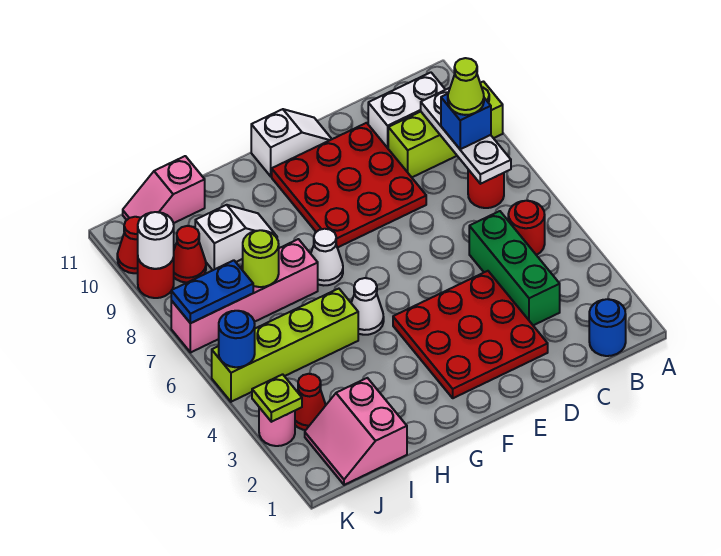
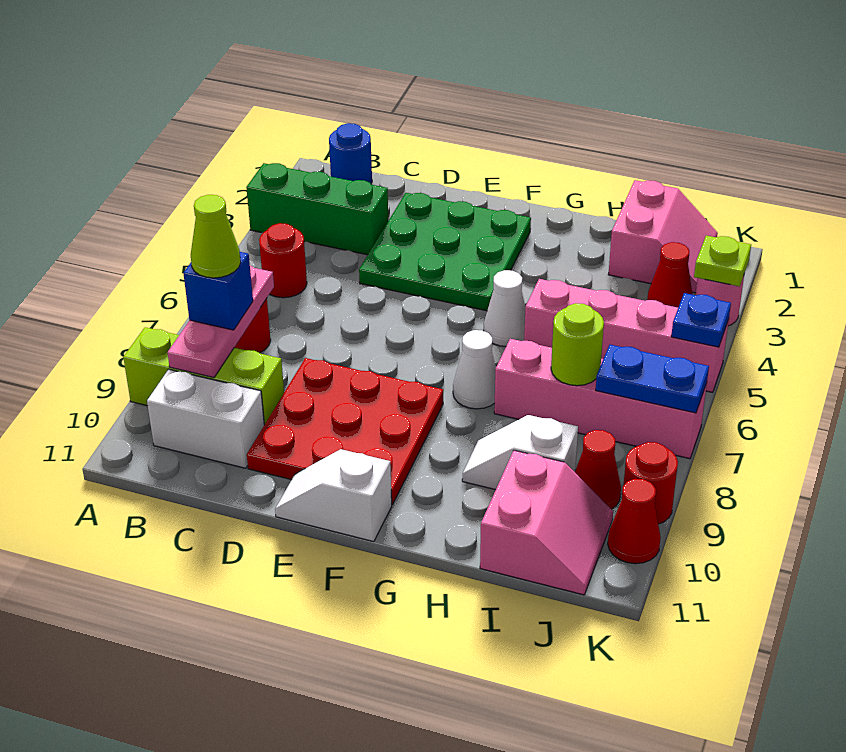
white plate B7:B9 level 2 -> pink plate B7:B9 level 2
green brick C3:C5 level 1 -> green brick A3:C3 level 1
red plate D2:F4 level 1 -> green plate D2:F4 level 1
lime brick H5:K5 level 1 -> pink brick H5:K5 level 1
pink slope I11:J11 level 1 top I -> pink slope I10:J11 level 1 top I
blue round brick K5 level 2 -> blue plate K5 level 2
white round brick K9 level 2 -> none

